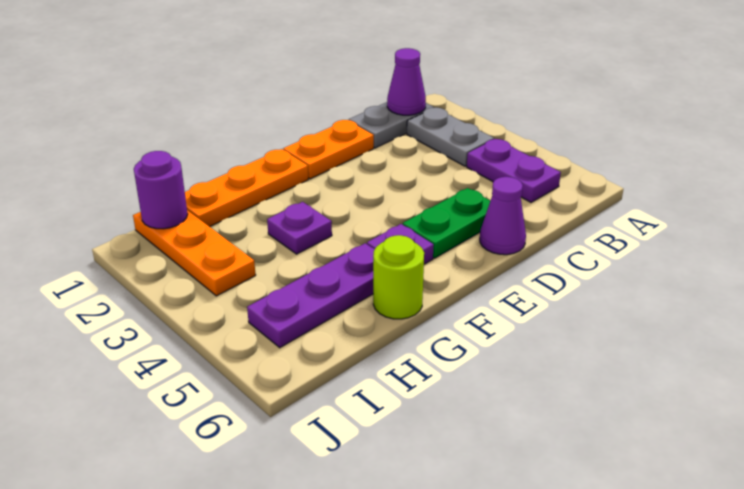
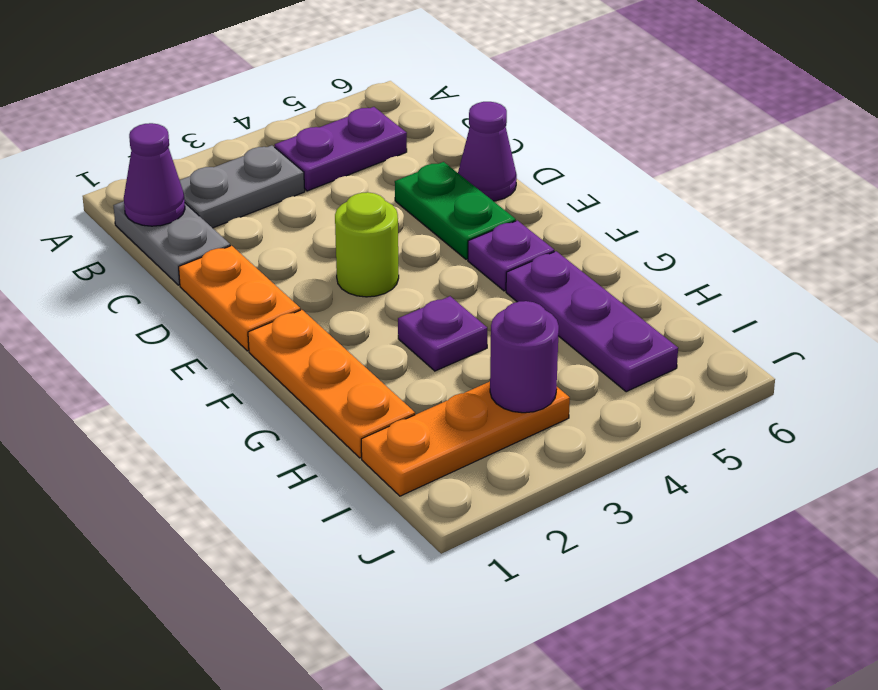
lime round brick G6 level 1 -> lime round brick E3 level 1
purple round brick I1 level 2 -> purple round brick I3 level 2

